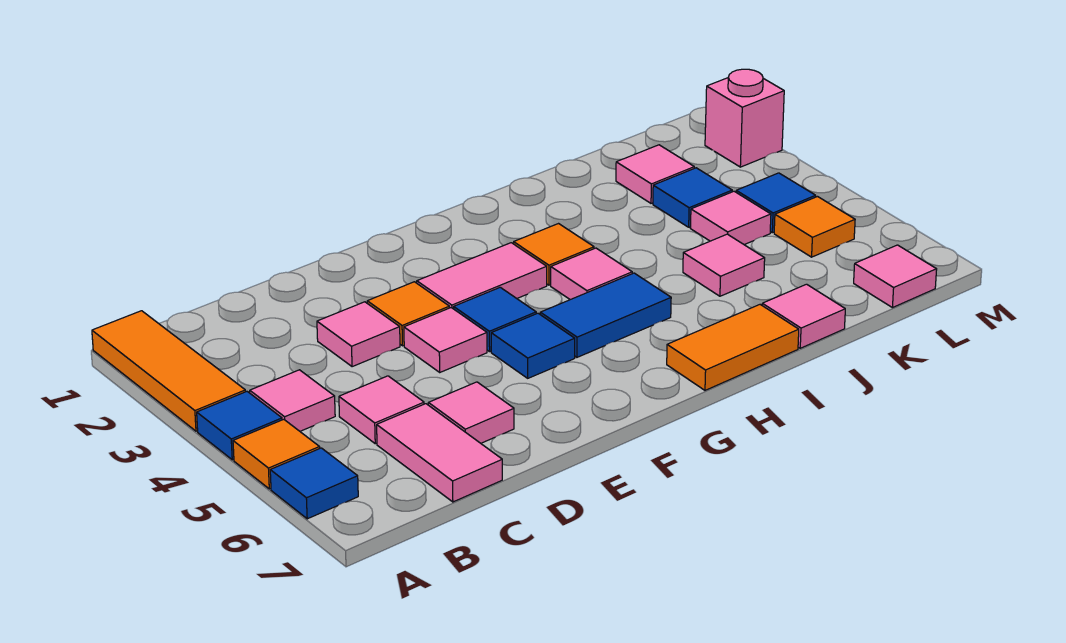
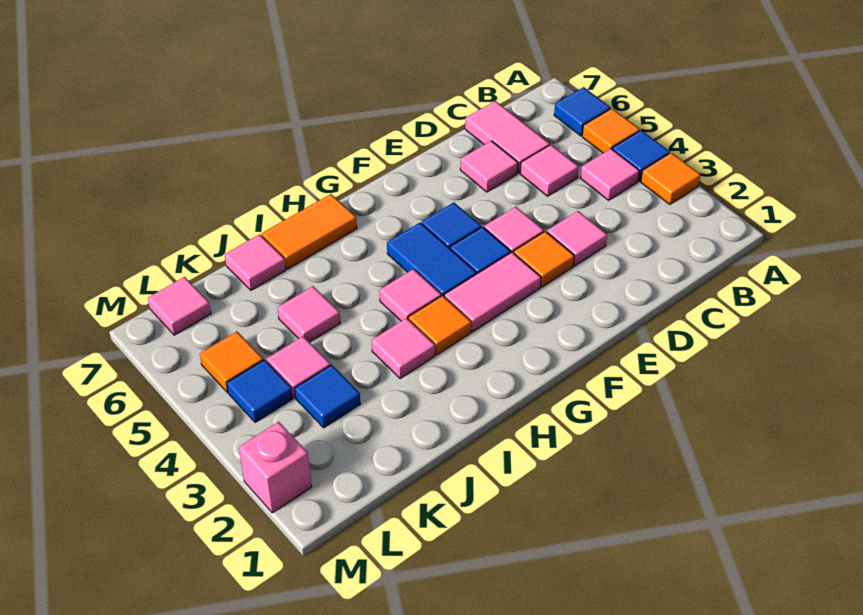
orange tile A1:A3 level 1 -> orange tile A3 level 1
blue tile G5:H5 level 1 -> blue tile G4:G5 level 1
pink tile K2 level 1 -> pink tile I3 level 1

